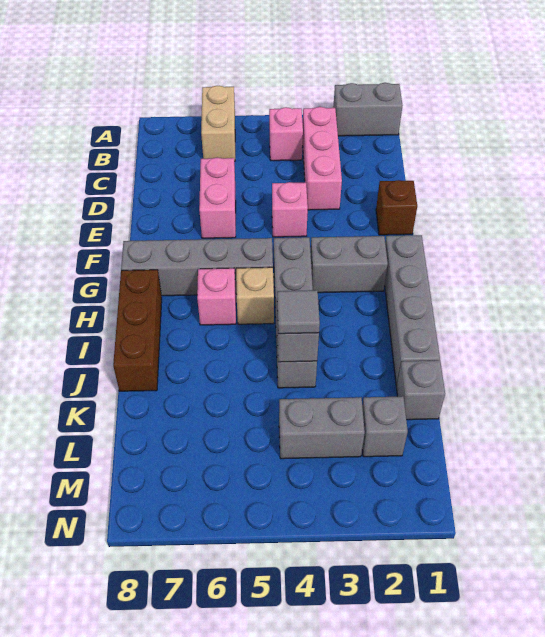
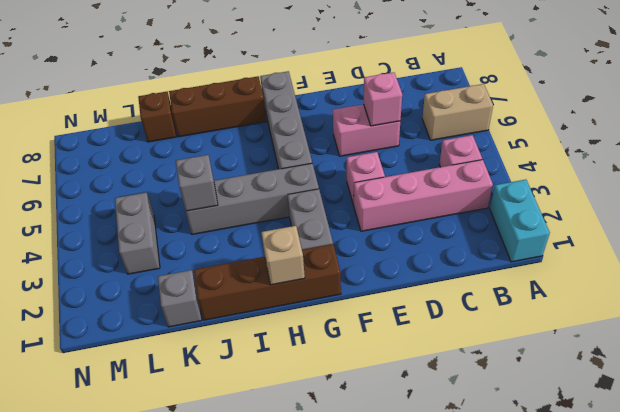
grey brick A1:A2 level 1 -> cyan brick A1:A2 level 1
pink brick B3:D3 level 1 -> pink brick B3:E3 level 1
brown brick E1 level 1 -> brown brick K8 level 1
grey brick G1:J1 level 1 -> brown brick G1:J1 level 1
tan brick H5 level 1 -> tan brick H1 level 2
pink brick H6 level 1 -> pink brick D6 level 2
grey tile J4 level 3 -> none
grey brick L2 level 1 -> none

